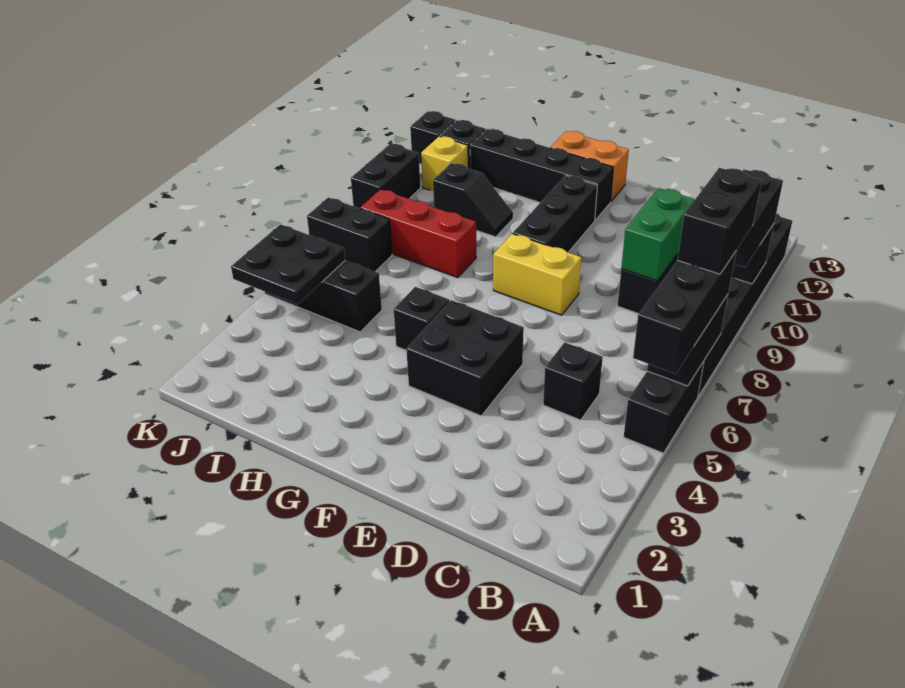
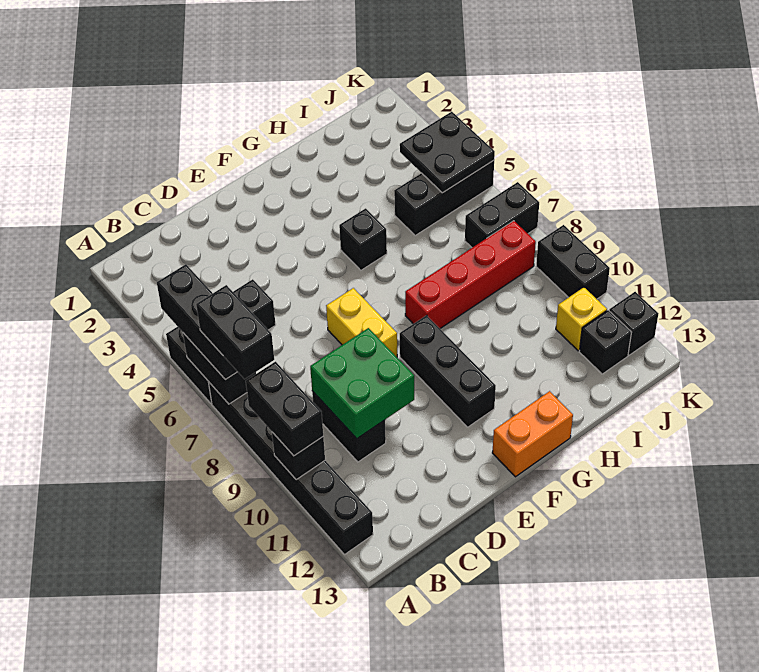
green brick C9:C10 level 2 -> green brick C9:D10 level 2
black brick E4:F5 level 1 -> none
yellow brick E8:F8 level 1 -> yellow brick E7:E8 level 1
black brick F12:I12 level 1 -> none
red brick H8:J8 level 1 -> red brick G8:J8 level 1
black slope H10:I10 level 1 top I -> none

